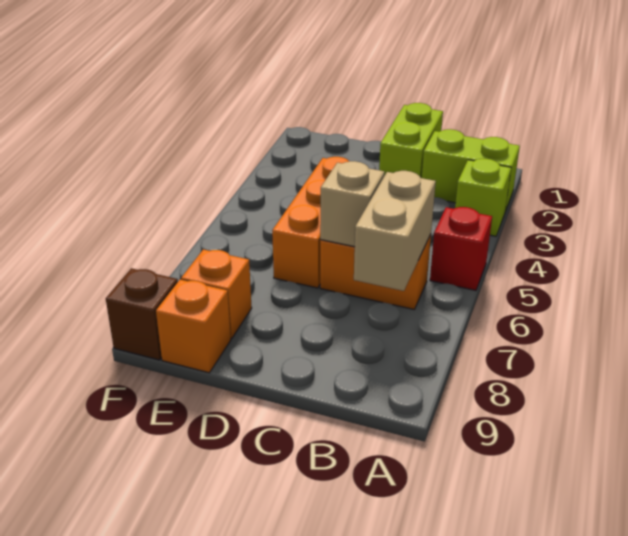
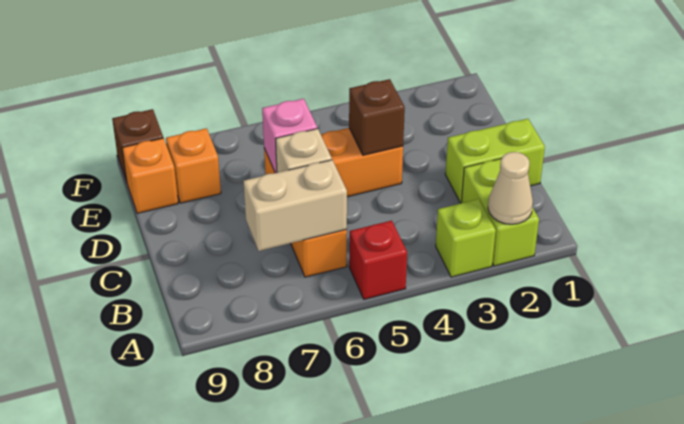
none -> tan cone A2 level 2
none -> brown brick D4 level 2
none -> pink brick D6 level 2

